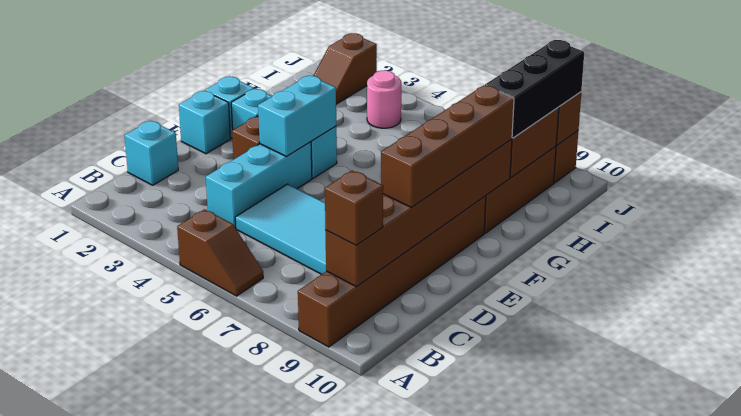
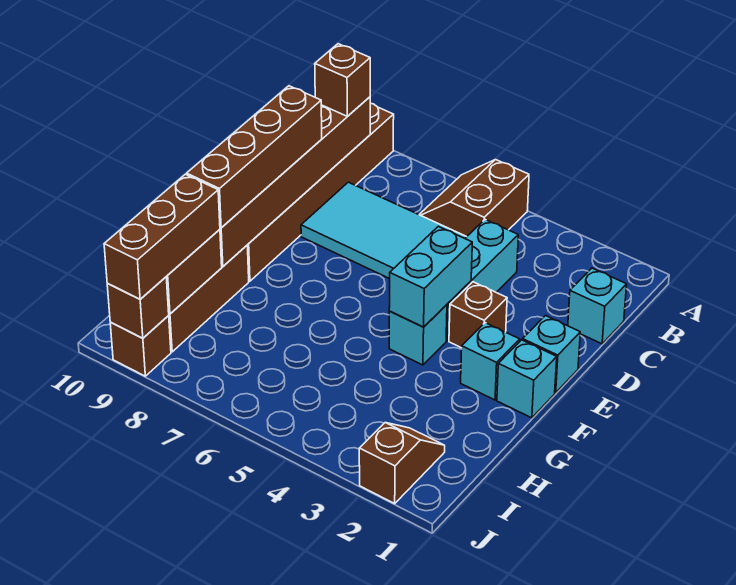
brown slope A5:A6 level 1 top 5 -> brown slope A5:B6 level 1 top 5
black brick H9:J9 level 3 -> brown brick H9:J9 level 3
pink round brick I4 level 1 -> none

